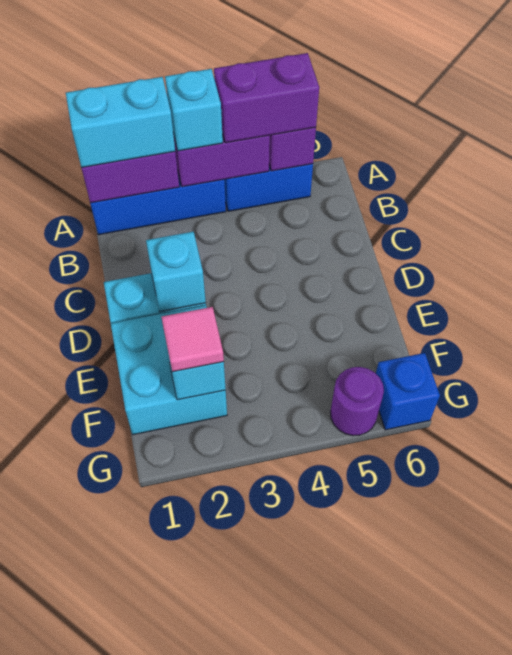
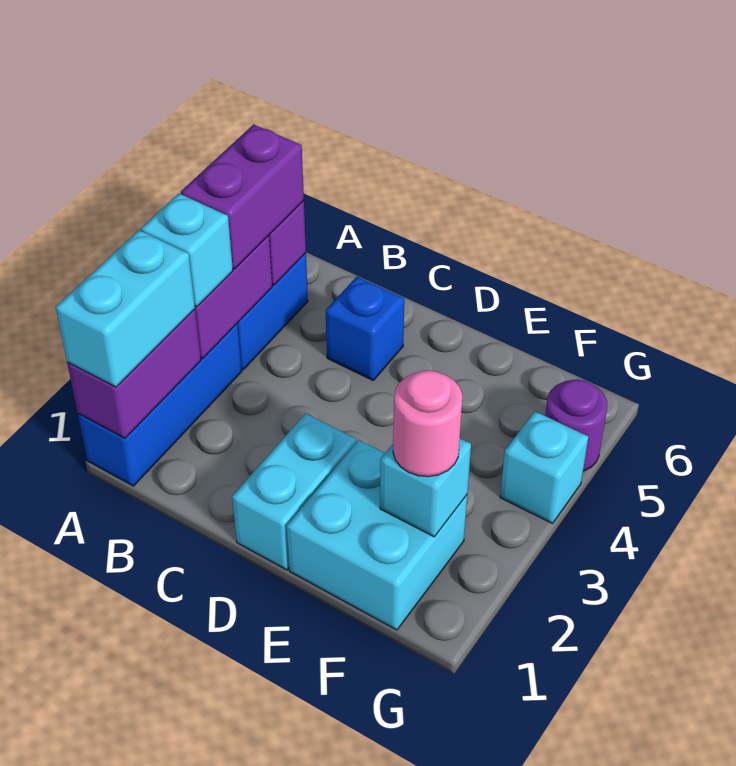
cyan brick D2 level 2 -> cyan brick G4 level 1
pink tile F2 level 3 -> pink round brick F2 level 3
blue brick G6 level 1 -> blue brick C5 level 1

